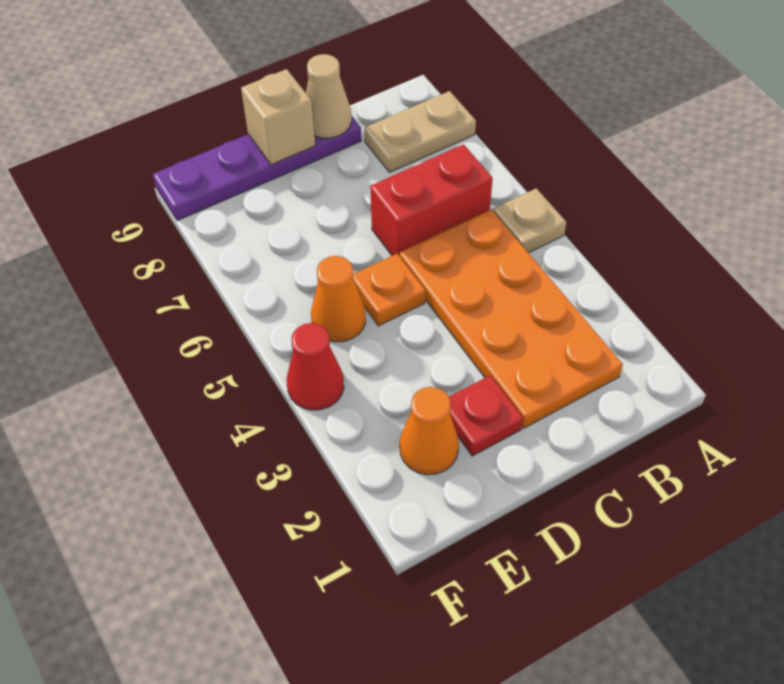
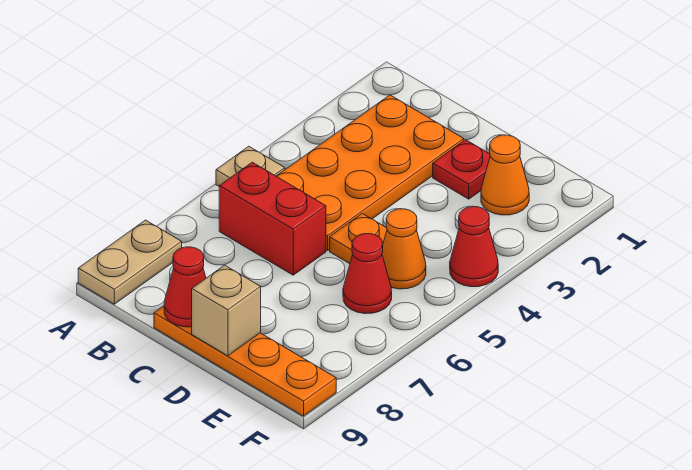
tan plate A8:B8 level 1 -> tan plate A8:A9 level 1
purple plate C9:F9 level 1 -> orange plate C9:F9 level 1
tan cone C9 level 2 -> red cone C9 level 2
none -> red cone E6 level 1

